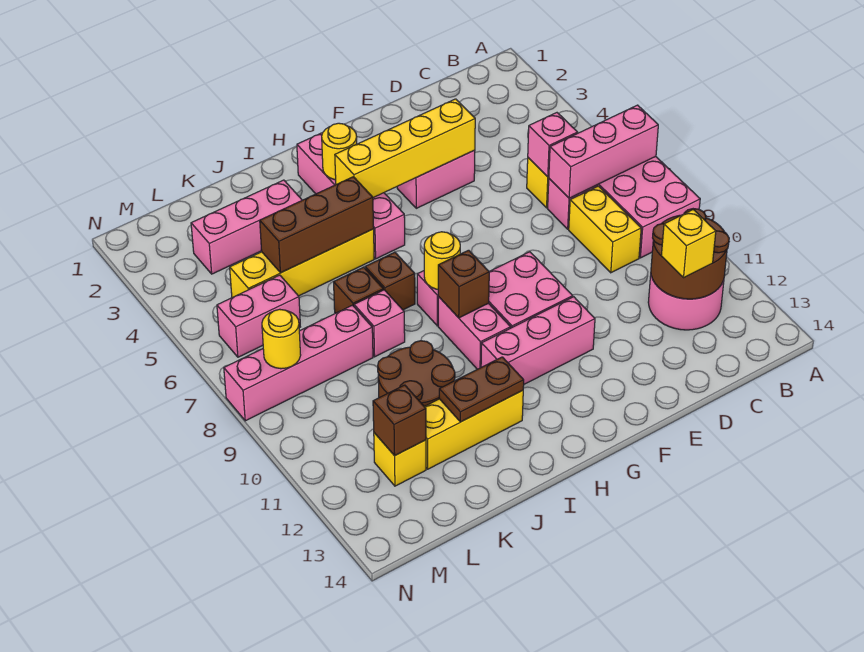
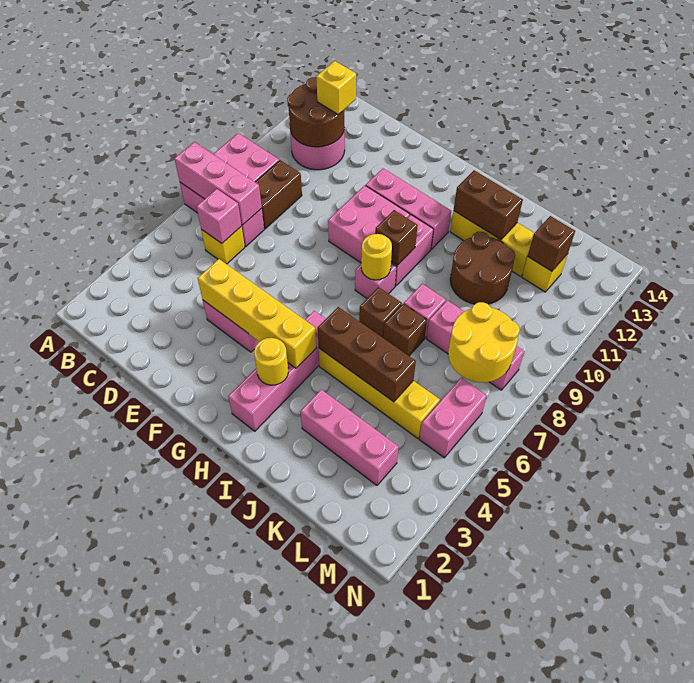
yellow brick C8:C9 level 1 -> brown brick C8:C9 level 1
brown plate I12:J12 level 2 -> brown brick I12:J12 level 2
pink brick K8:N8 level 1 -> pink brick K8:M8 level 1
pink brick L6:M6 level 1 -> pink brick M5:M6 level 1
yellow round brick M8 level 2 -> yellow round brick L7:M8 level 2

